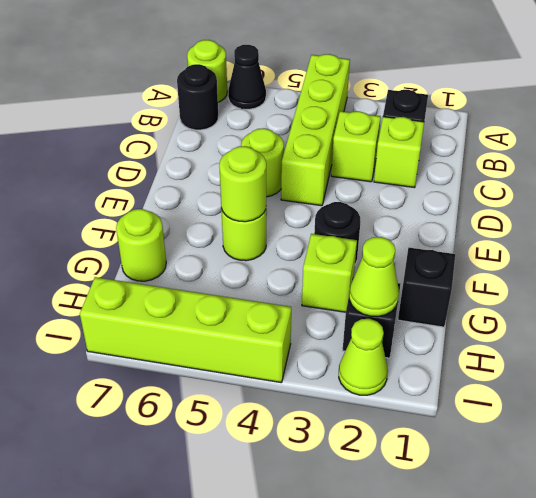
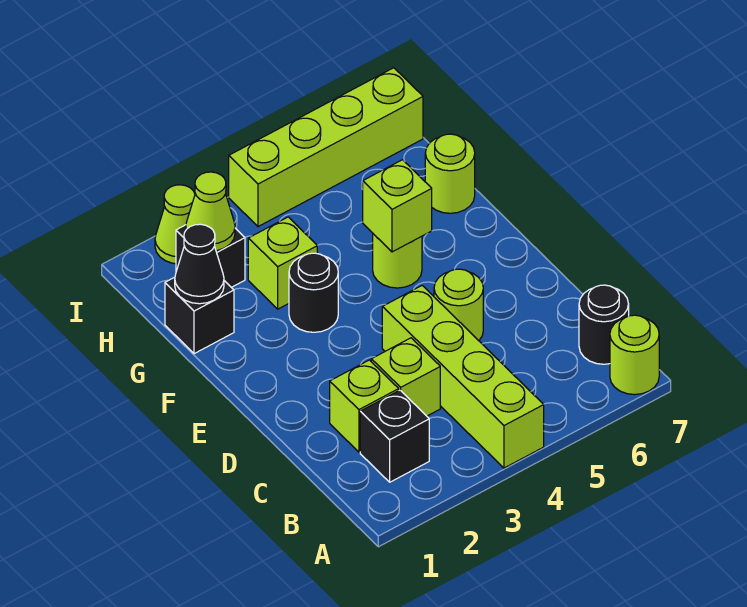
black cone A6 level 1 -> black cone G1 level 2
lime round brick F5 level 2 -> lime brick F5 level 2

